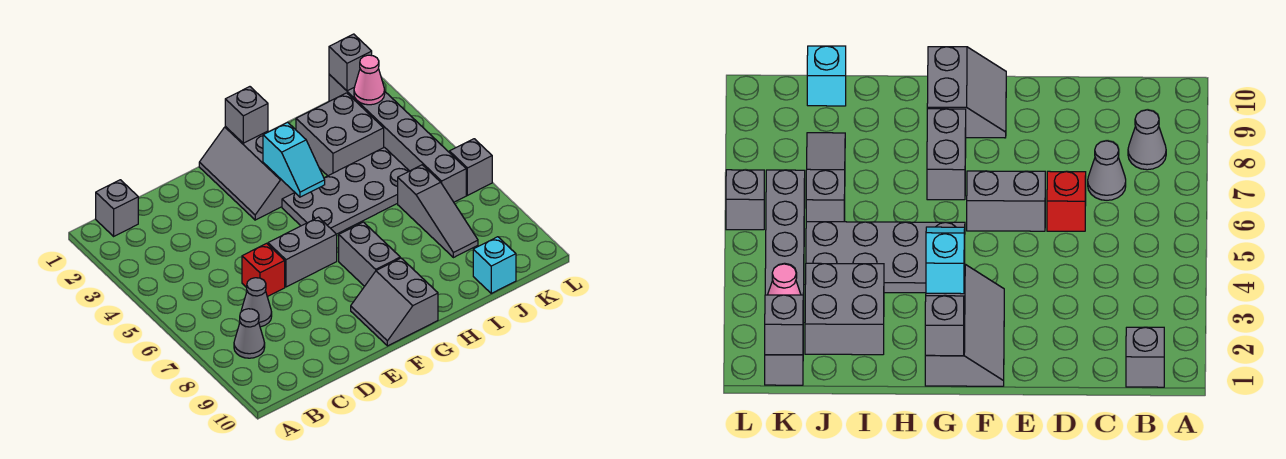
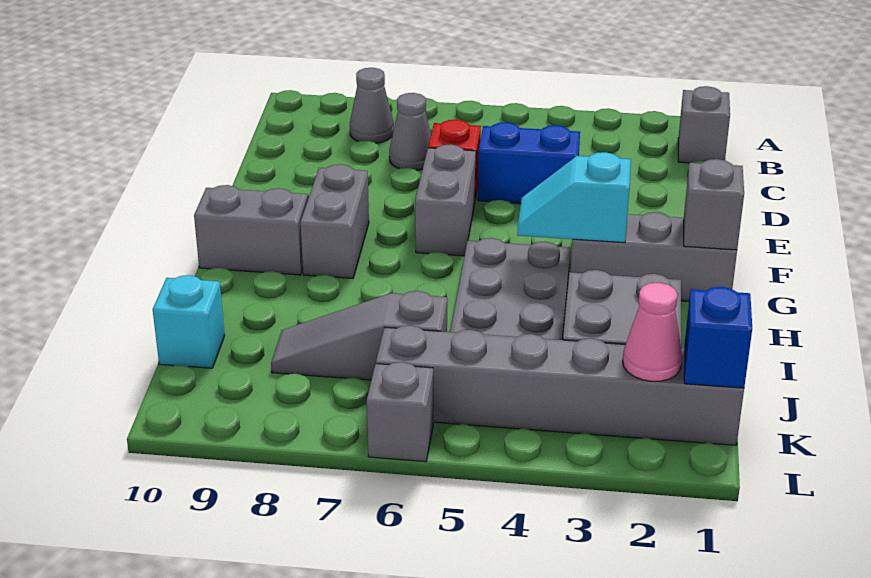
none -> blue brick D4:D5 level 1
grey brick G7:G8 level 1 -> grey brick F8:G8 level 1
grey brick K1 level 2 -> blue brick K1 level 2

